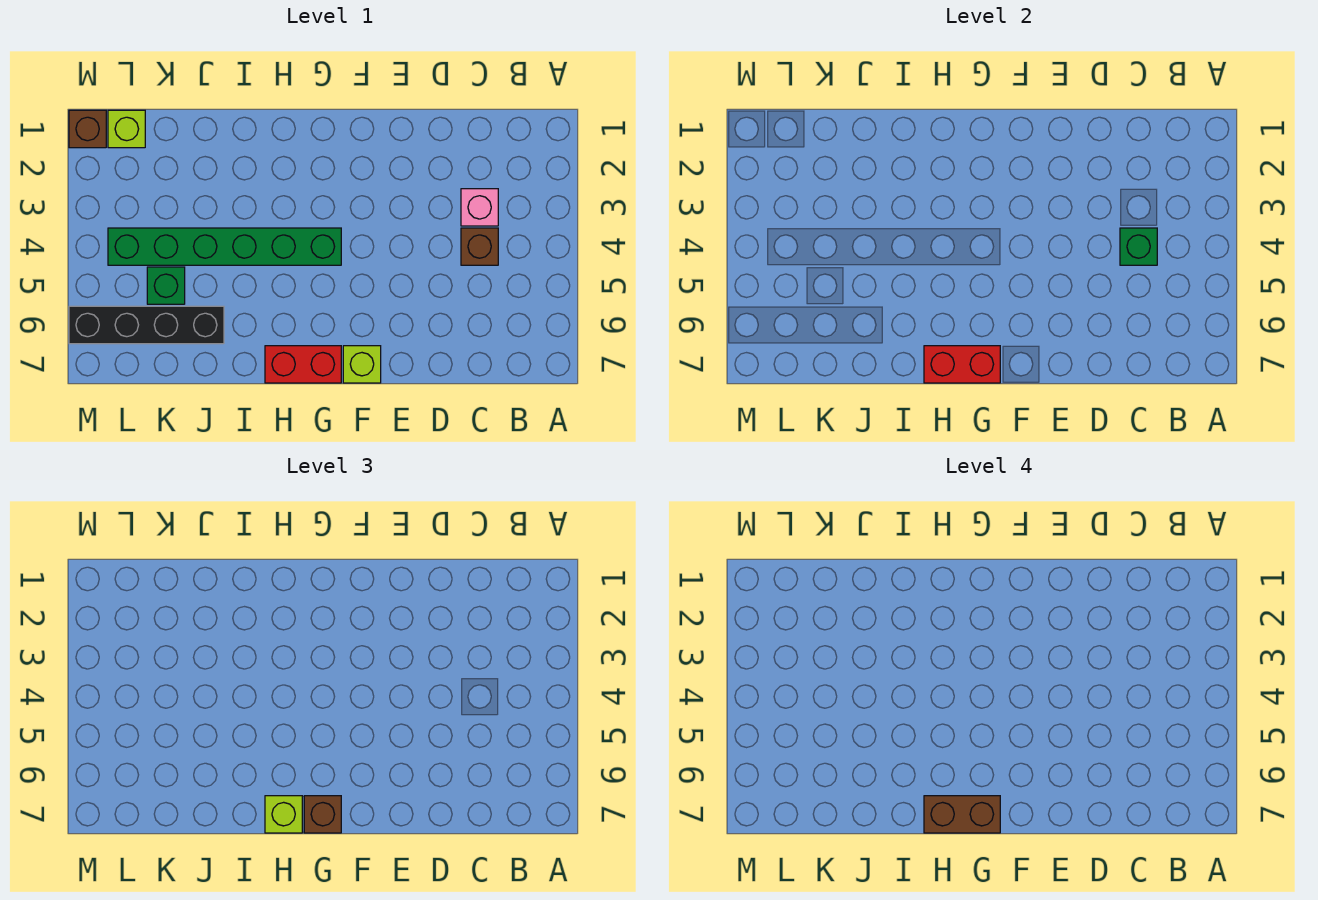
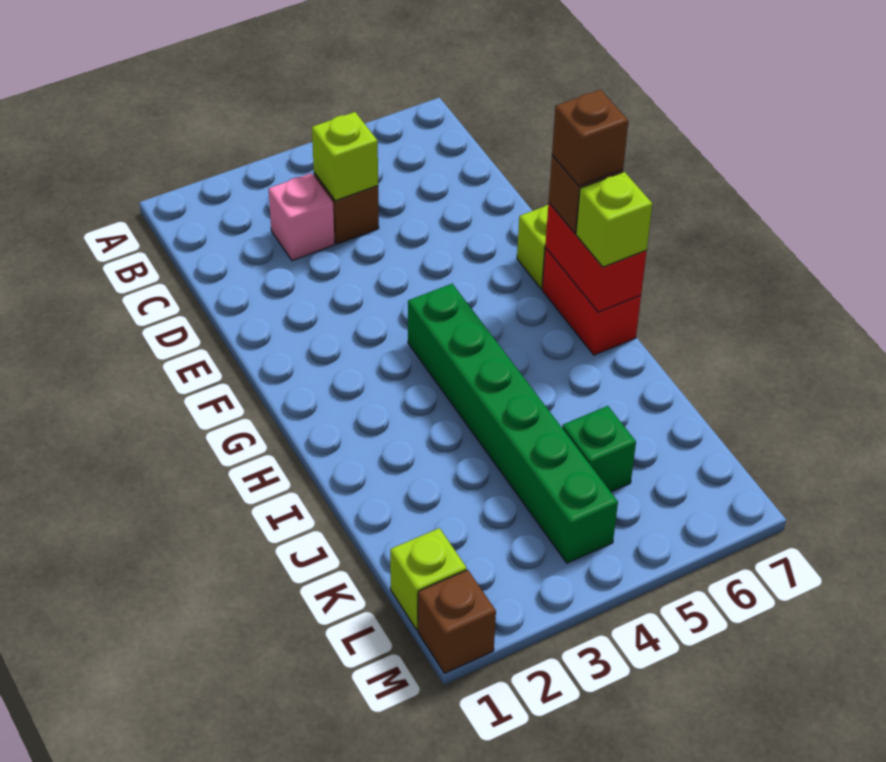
green brick C4 level 2 -> lime brick C4 level 2
brown brick G7:H7 level 4 -> brown brick G7 level 4
black brick J6:M6 level 1 -> none

